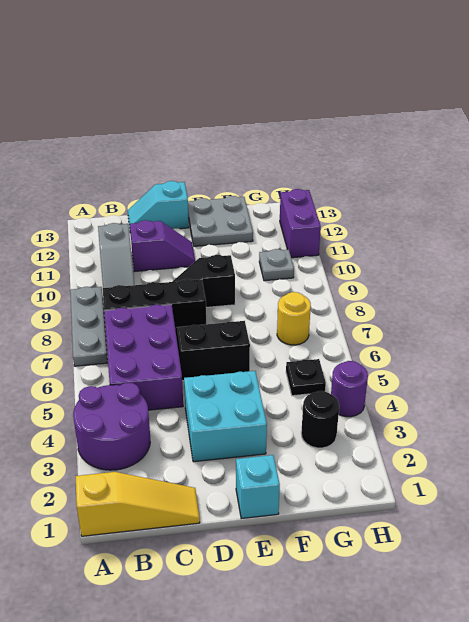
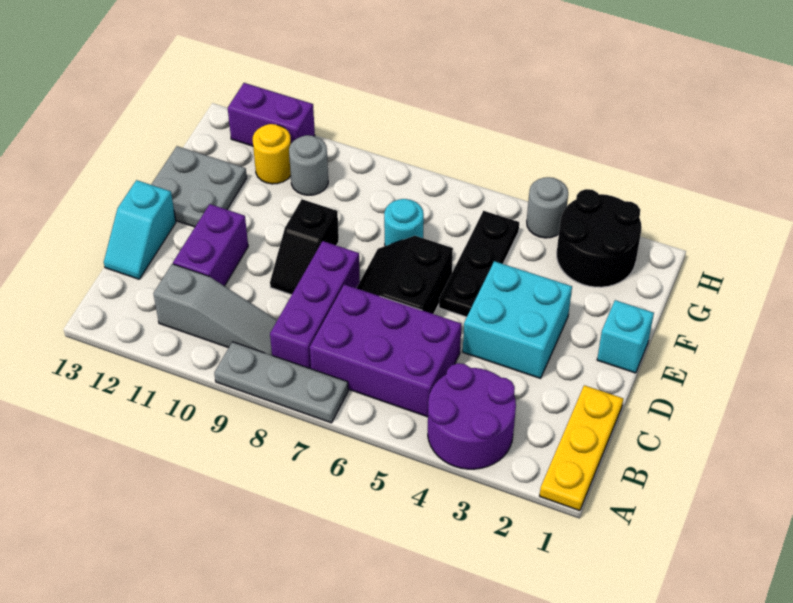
yellow slope A1:C1 level 1 top A -> yellow plate A1:C1 level 1
black brick B8:D8 level 1 -> purple brick B8:D8 level 1
purple slope C11:D11 level 1 top C -> purple brick C11:D11 level 1
none -> cyan round brick F7 level 1
black round brick G3 level 1 -> black round brick G2:H3 level 1
black plate G5 level 1 -> black plate E5:G5 level 1
yellow round brick G7 level 1 -> yellow round brick G11 level 1
grey plate G10 level 1 -> grey round brick G10 level 1
purple round brick H4 level 1 -> grey round brick H4 level 1

